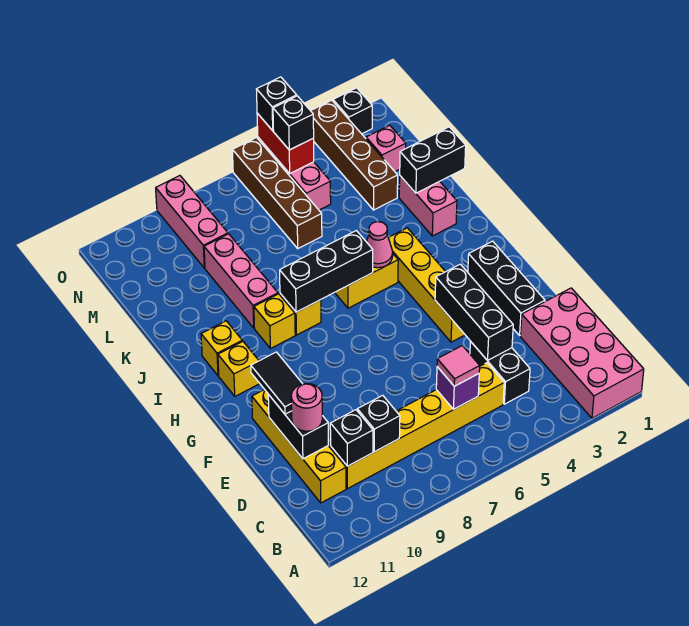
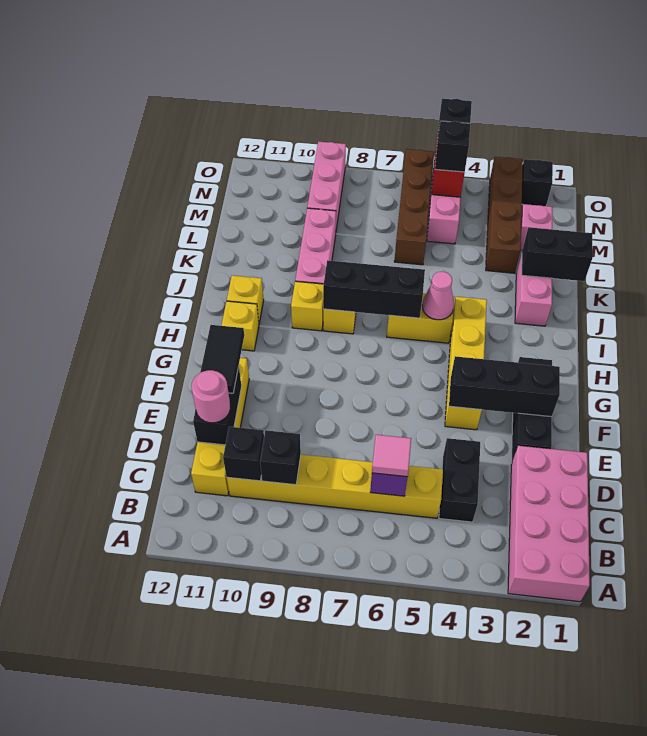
black brick D4:F4 level 2 -> black brick F2:F4 level 2

